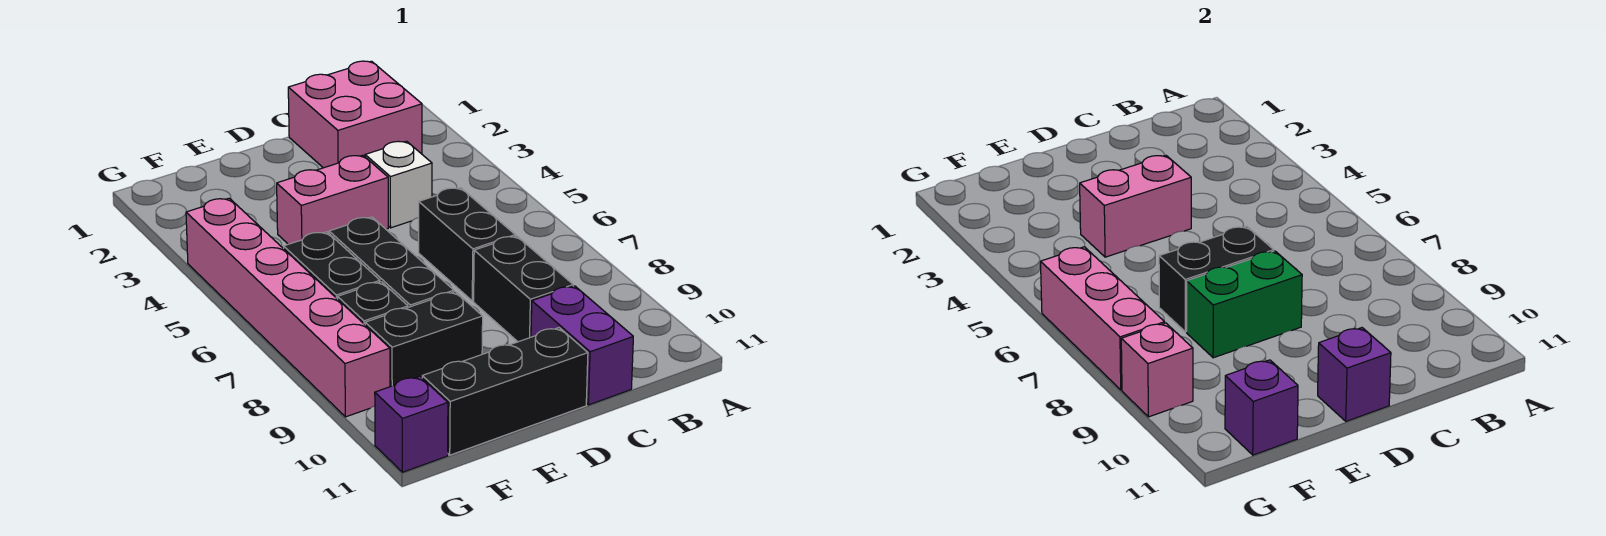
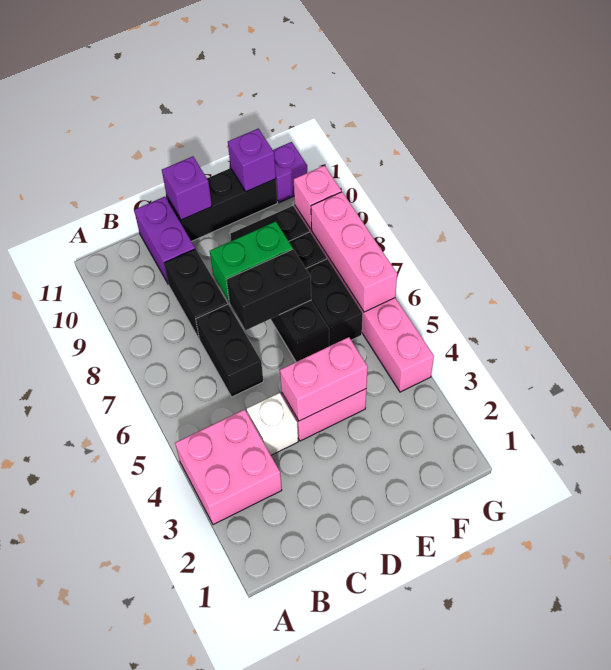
pink brick B1:C2 level 1 -> pink brick A3:B4 level 1

